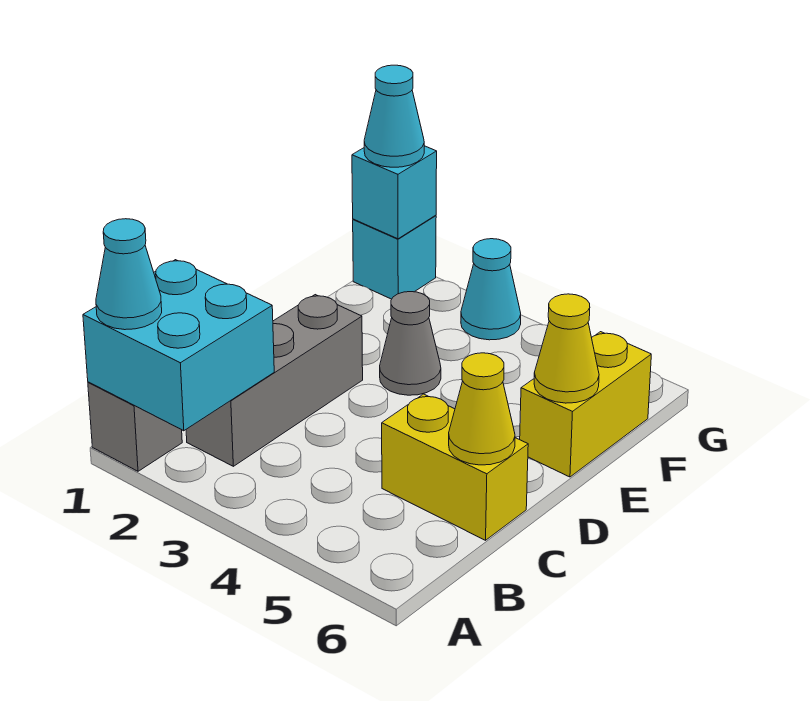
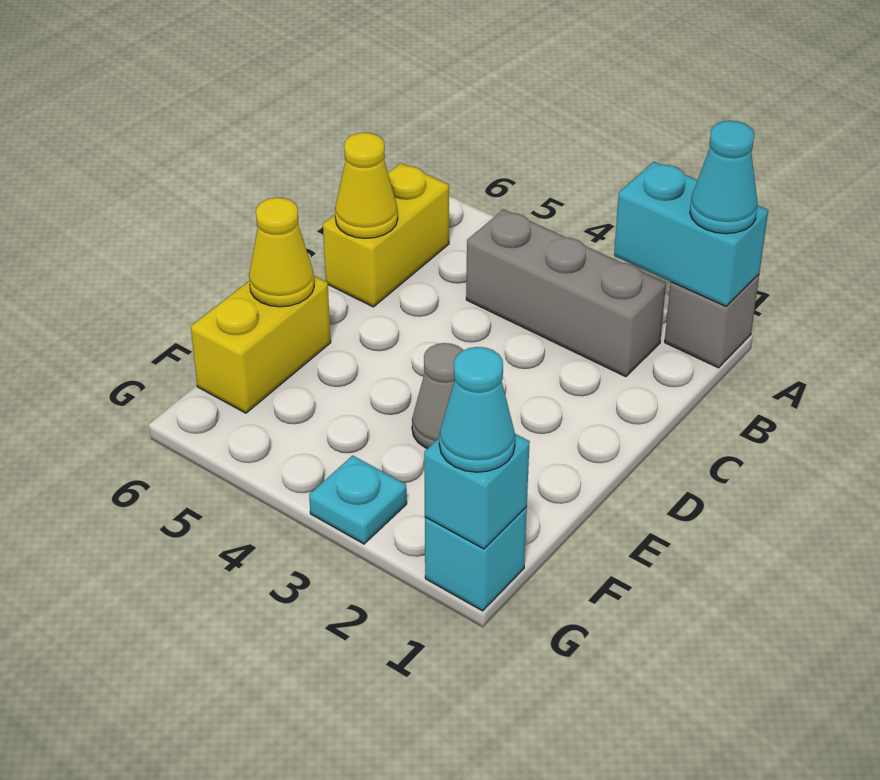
cyan brick A1:B2 level 2 -> cyan brick A1:A2 level 2
grey brick B2:D2 level 1 -> grey brick B2:B4 level 1
yellow brick C5:C6 level 1 -> yellow brick B6:C6 level 1
cyan cone G3 level 1 -> cyan plate G3 level 1

